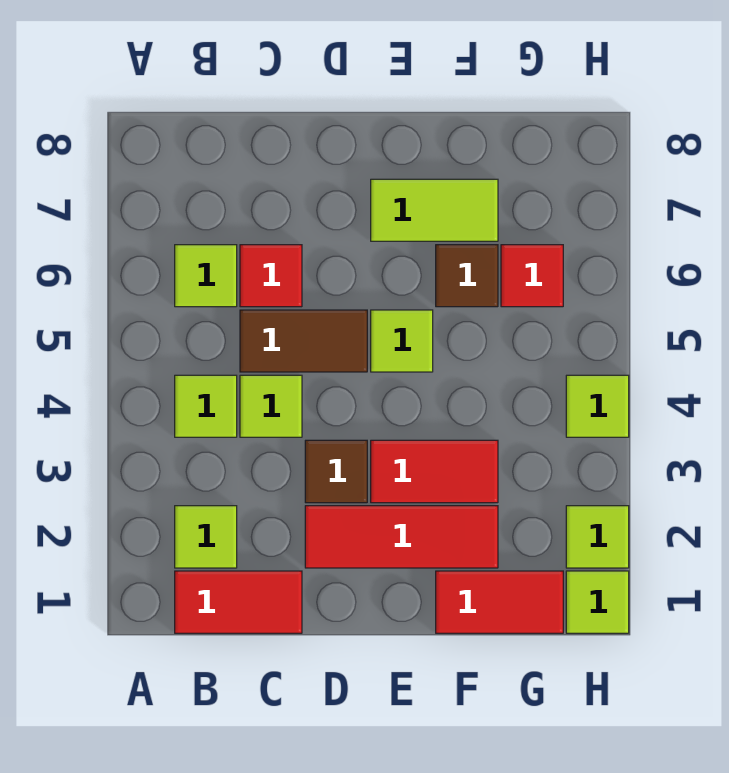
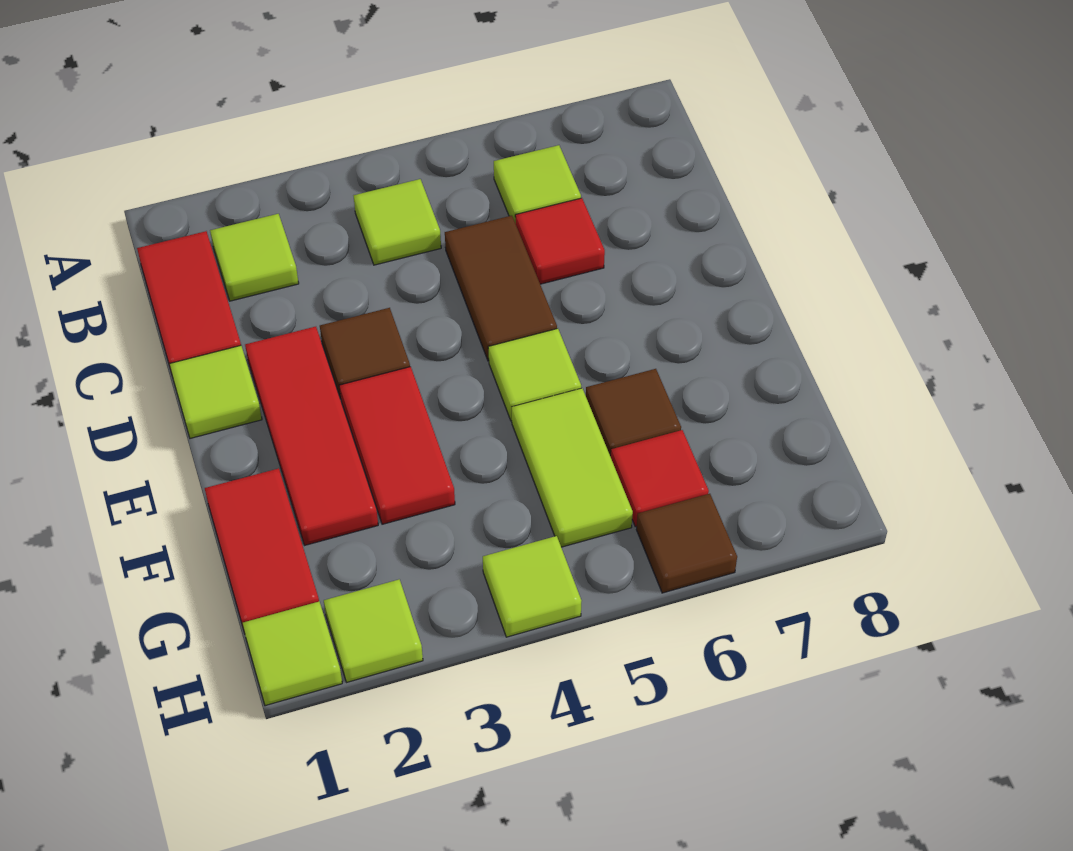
lime tile C4 level 1 -> lime tile D1 level 1
lime tile E7:F7 level 1 -> lime tile F5:G5 level 1
none -> brown tile H6 level 1

